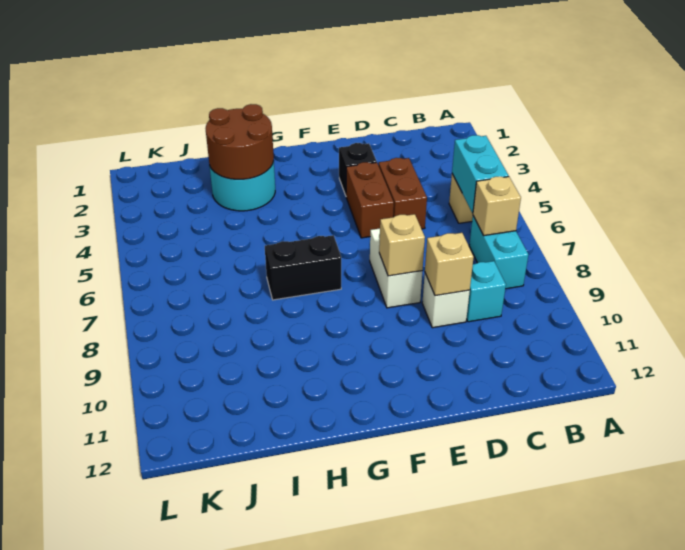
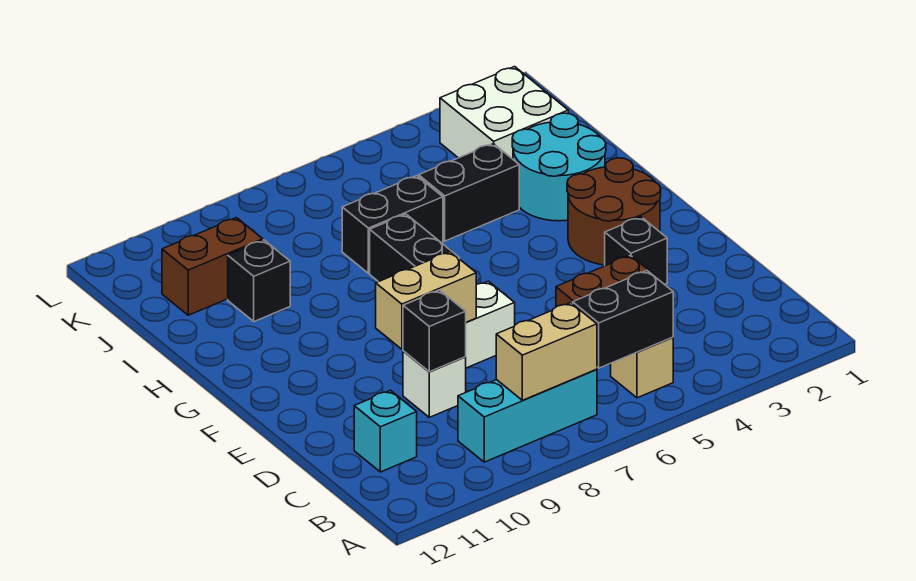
cyan brick B5:B6 level 2 -> black brick B5:B6 level 2
cyan brick B7:B8 level 1 -> cyan brick B7:B9 level 1
tan brick B7 level 2 -> tan brick B7:B8 level 2
cyan brick C9 level 1 -> cyan brick C11 level 1
tan brick D9 level 2 -> black brick D9 level 2
brown brick E4:E5 level 1 -> brown brick J10:J11 level 1
tan brick E8 level 2 -> tan brick E8:E9 level 2
brown round brick H2:I3 level 2 -> brown round brick F2:G3 level 1
none -> black brick I4:I5 level 1
none -> black brick I6:I7 level 1
none -> black brick I10 level 1
none -> white brick J2:K3 level 1

